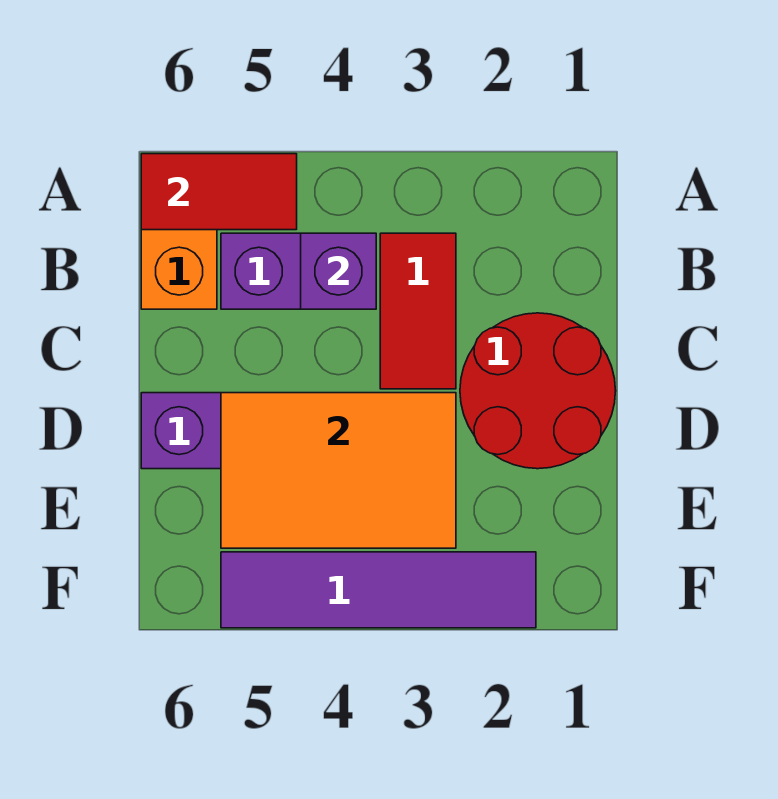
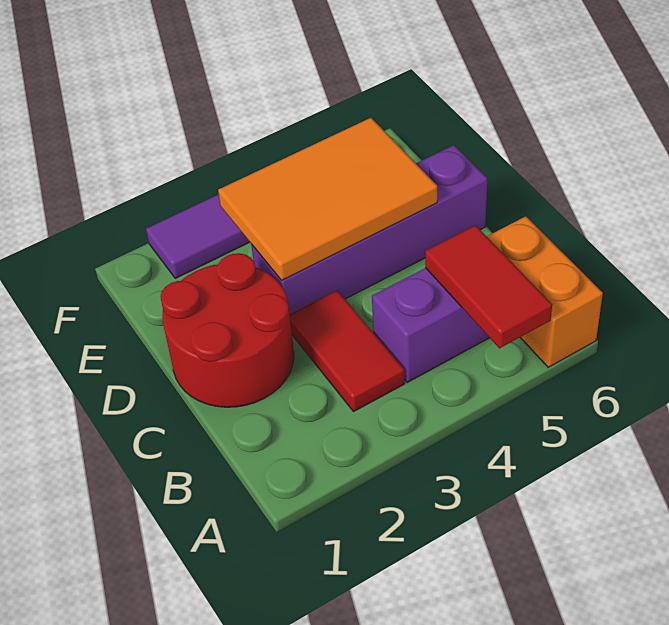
red tile A5:A6 level 2 -> red tile A5:B5 level 2
purple brick B4 level 2 -> none

